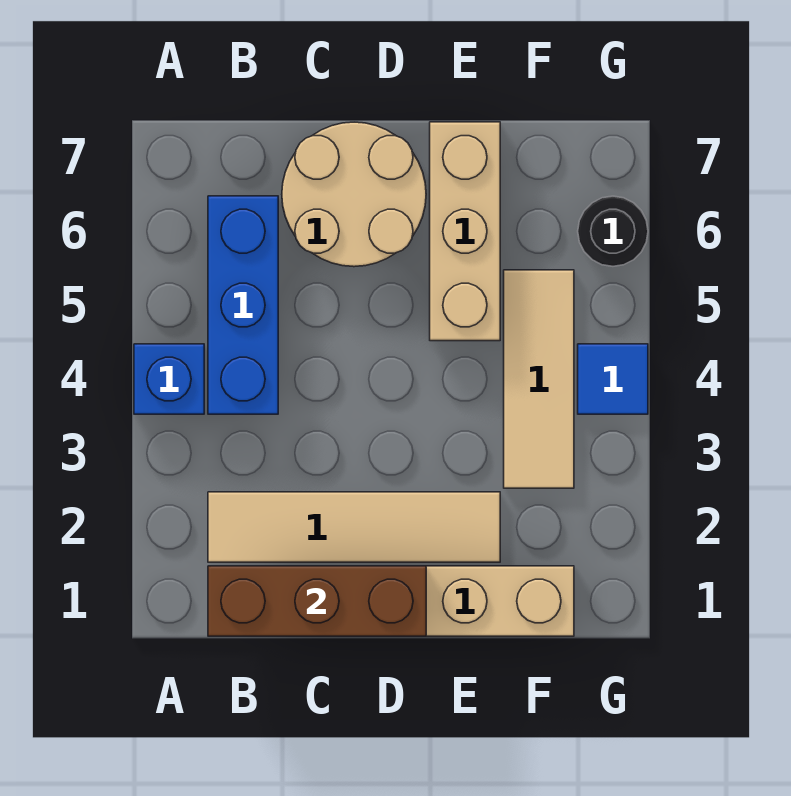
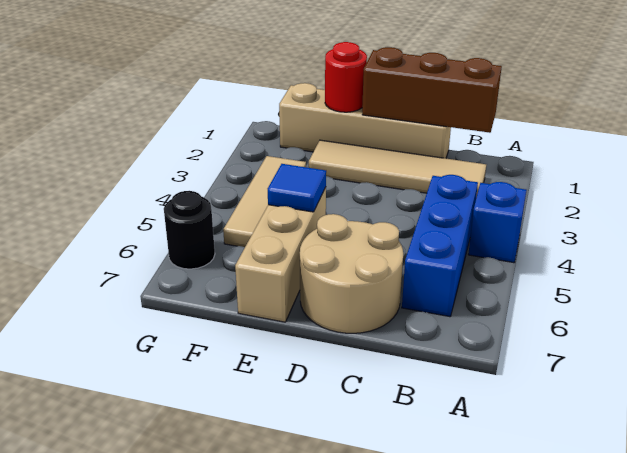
none -> red round brick E1 level 2
blue tile G4 level 1 -> blue tile E5 level 2

